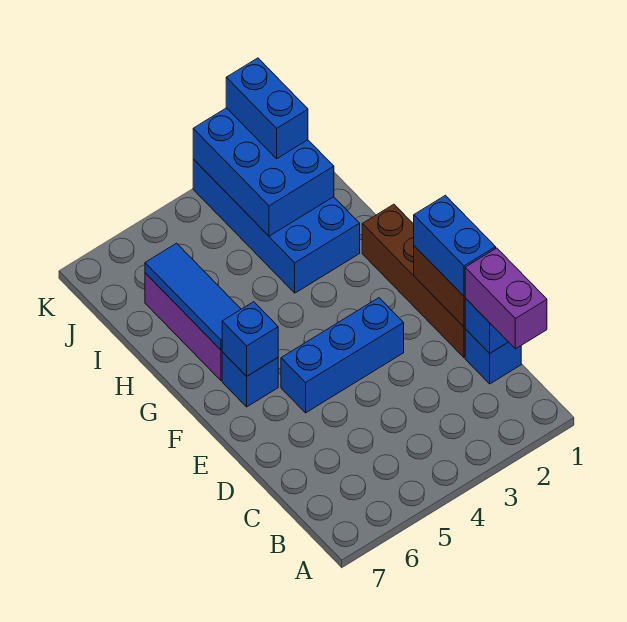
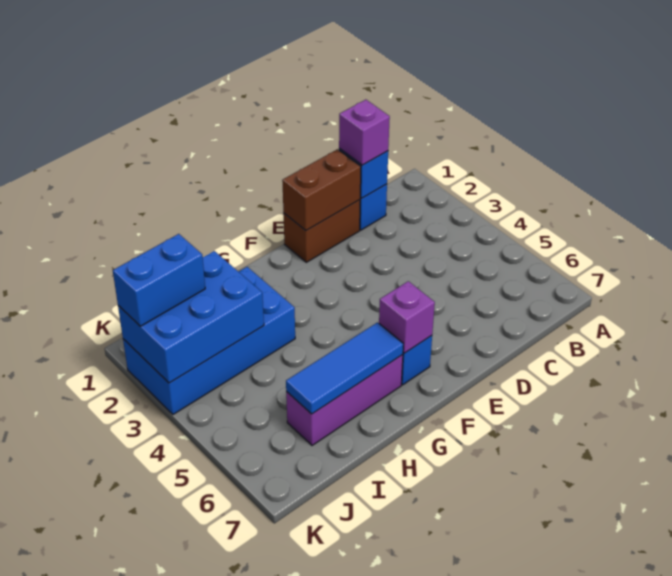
purple brick B1:C1 level 3 -> purple brick C1 level 3
brown brick D1:G1 level 1 -> brown brick D1:E1 level 1
blue brick D1:E1 level 3 -> none
blue brick E3:E5 level 1 -> none
blue brick F6 level 2 -> purple brick F6 level 2

